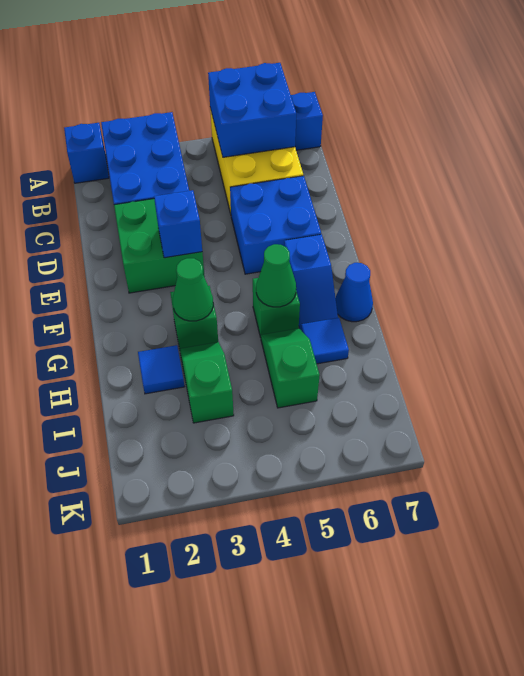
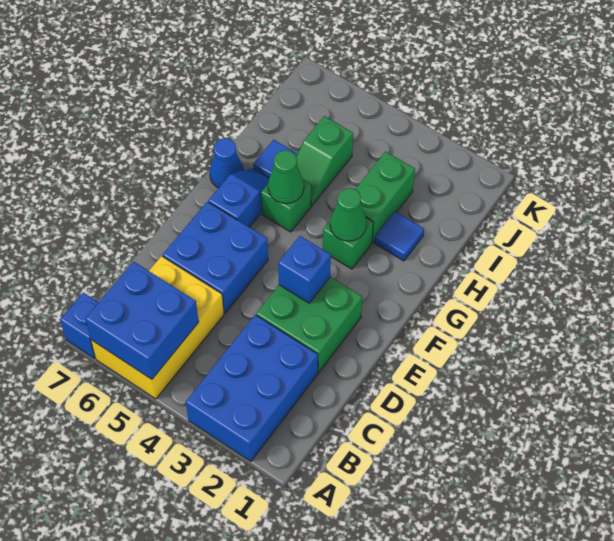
blue brick A1 level 1 -> none
green slope H3:I3 level 1 top I -> green brick H3:I3 level 1

